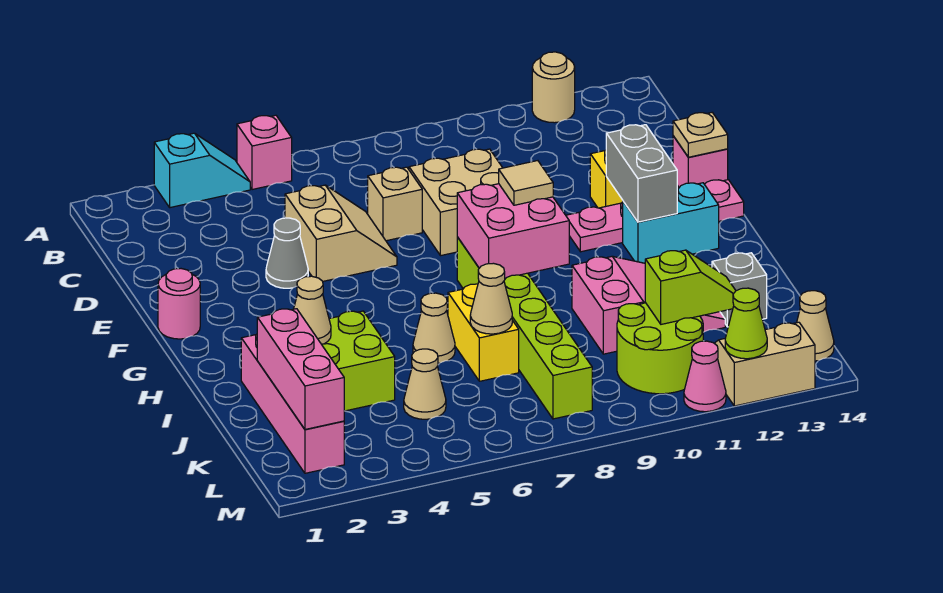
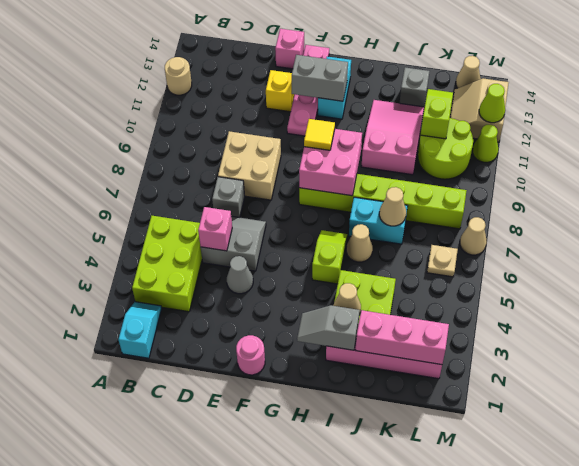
cyan slope A3:A4 level 1 top 3 -> cyan slope B1:B2 level 1 top 1
pink brick A5 level 1 -> pink brick D5 level 2
none -> lime brick B3:C5 level 1
tan slope D5:E6 level 1 top 5 -> grey slope D5:E6 level 1 top 5
tan brick D7 level 1 -> grey brick D7 level 1
tan plate E14 level 2 -> tan plate L6 level 1
tan tile G9 level 3 -> yellow tile G9 level 3
none -> grey slope H2:I2 level 2 top I
none -> lime slope H5:H6 level 1 top 5
yellow brick I7:J7 level 1 -> cyan brick I7:J7 level 1
tan cone K5 level 1 -> tan cone M7 level 1
pink cone M11 level 1 -> lime cone M11 level 1

